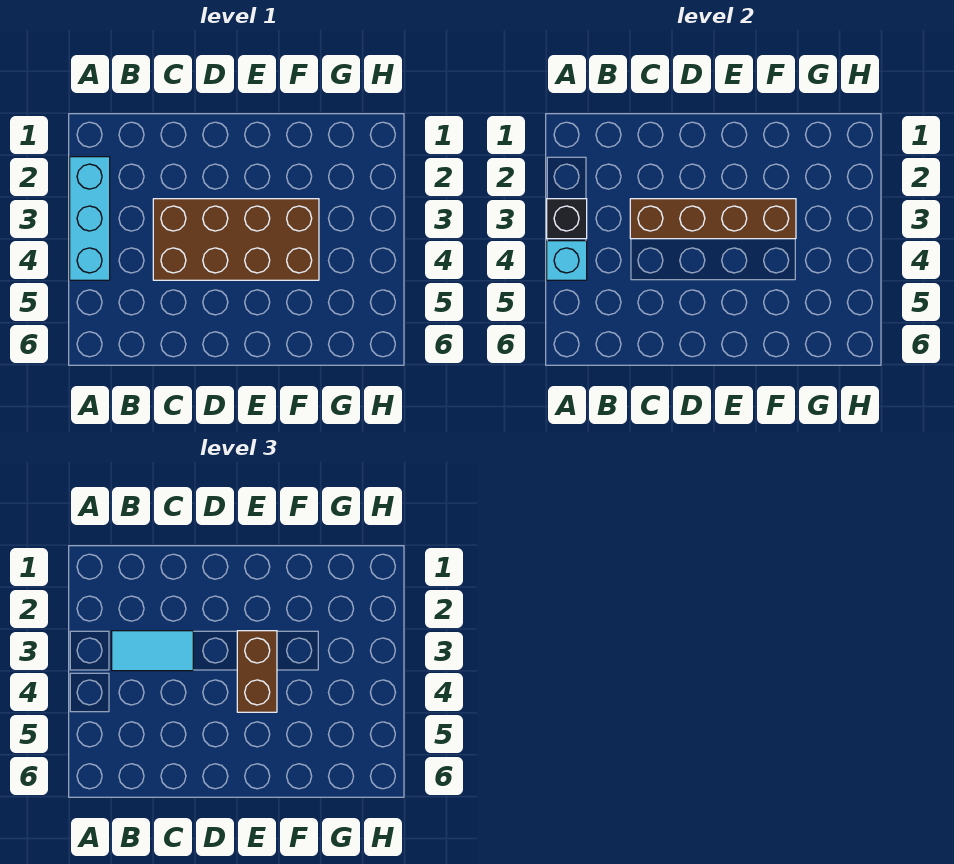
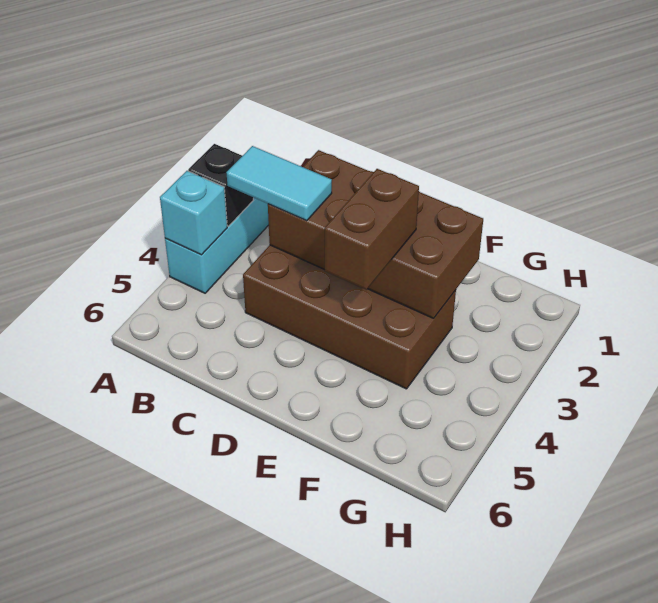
brown brick C3:F3 level 2 -> brown brick C2:F3 level 2

